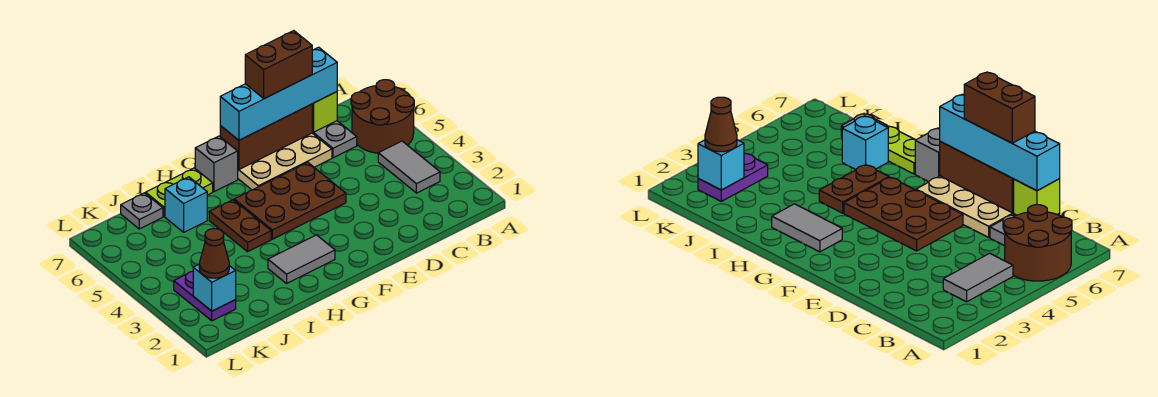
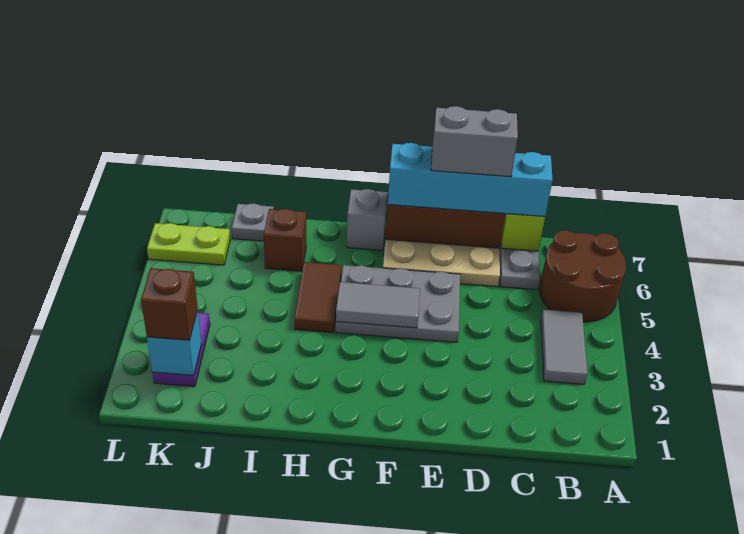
brown brick D7:E7 level 4 -> grey brick D7:E7 level 4
brown plate E4:G5 level 1 -> grey plate E4:G5 level 1
grey tile G2:H2 level 1 -> grey tile F4:G4 level 2
brown plate H4:H5 level 1 -> brown tile H4:H5 level 1
lime plate H7:I7 level 1 -> lime plate K6:L6 level 1
cyan brick I6 level 1 -> brown brick I6 level 1
brown cone K2 level 3 -> brown brick K2 level 3

